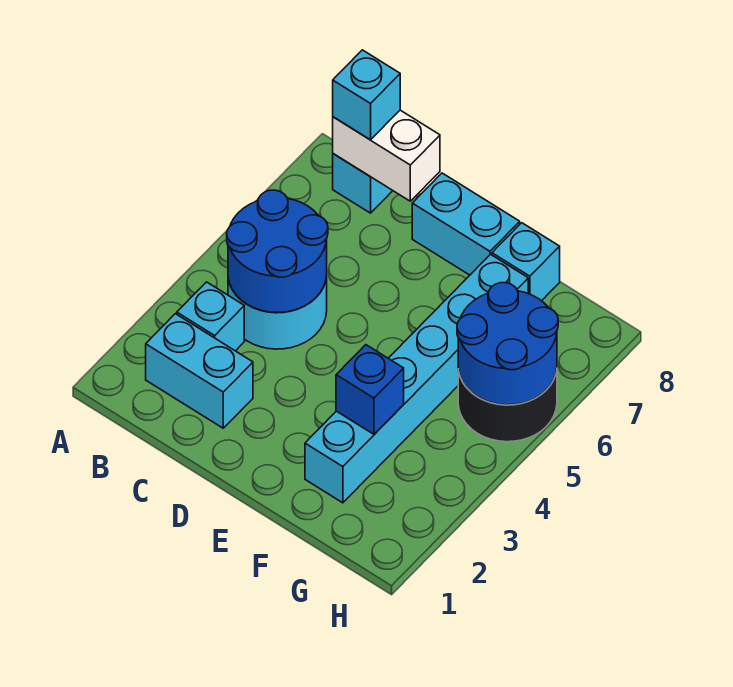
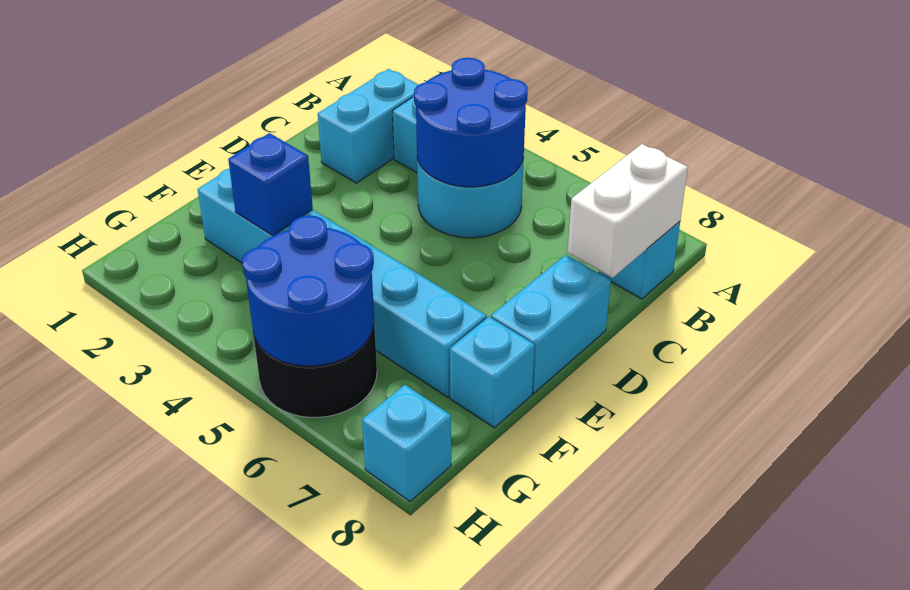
cyan brick B8 level 3 -> cyan brick H8 level 1

